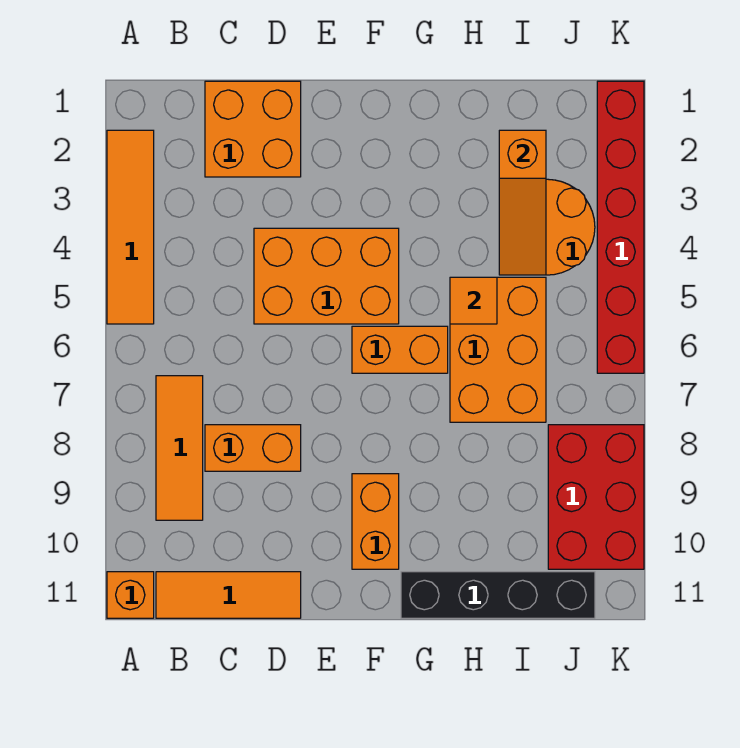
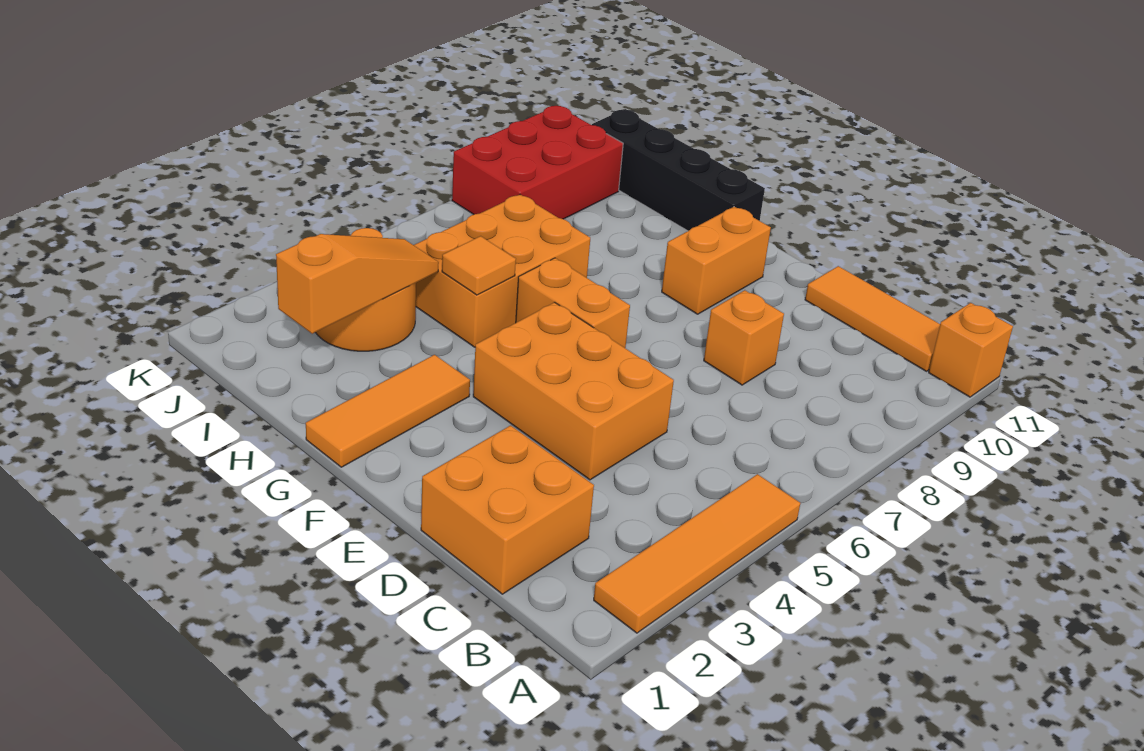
orange tile B7:B9 level 1 -> orange tile G1:G3 level 1
orange brick C8:D8 level 1 -> orange brick D8 level 1
red brick K1:K6 level 1 -> none

